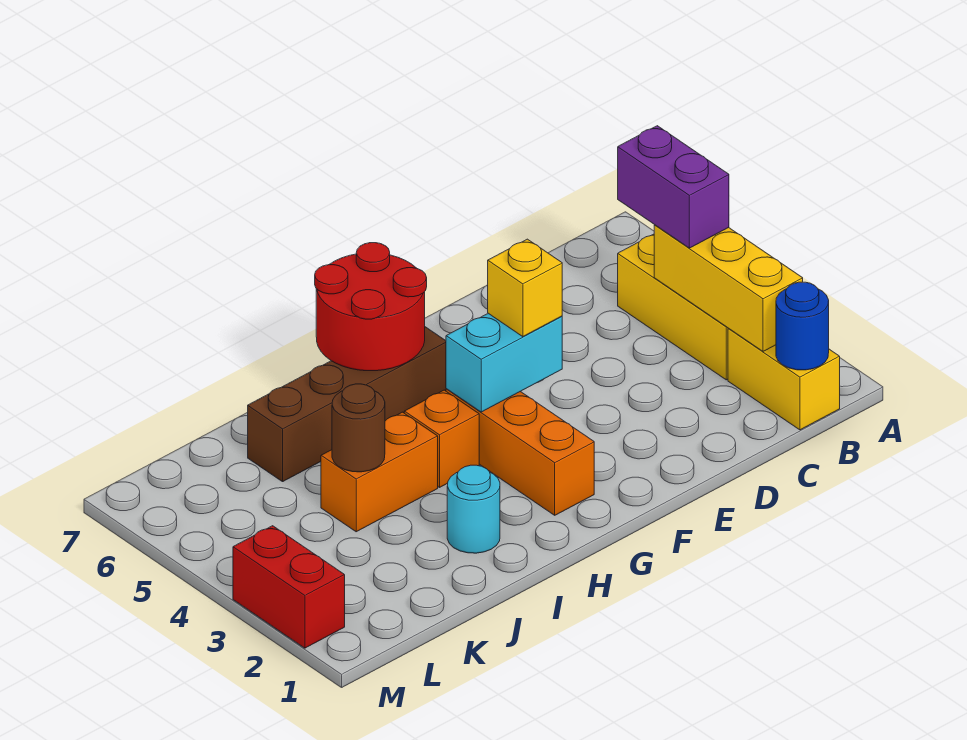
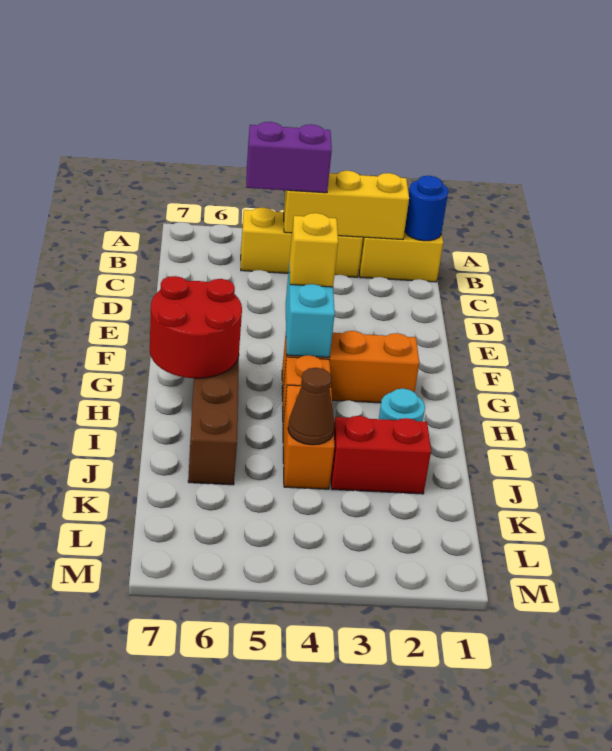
brown round brick J4 level 2 -> brown cone J4 level 2
red brick M2:M3 level 1 -> red brick J2:J3 level 1

